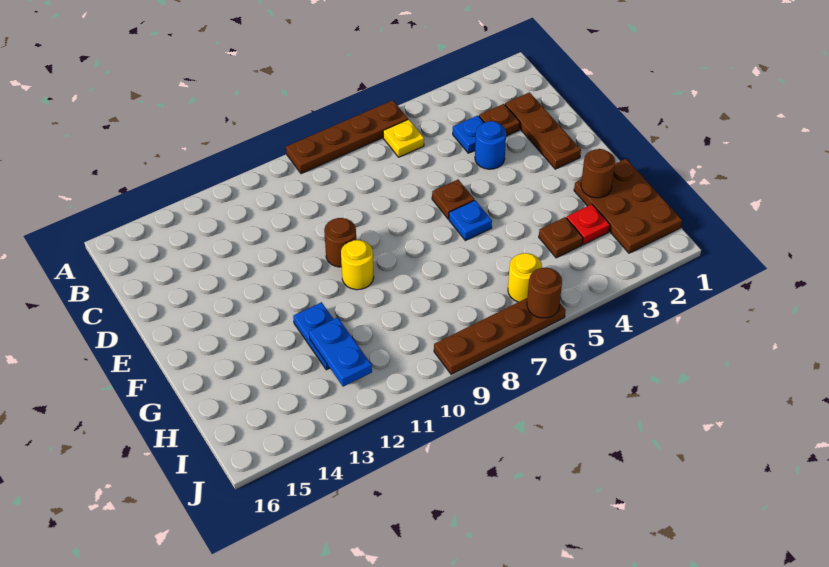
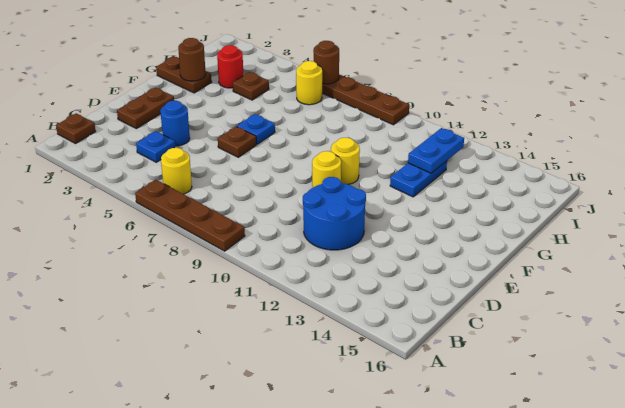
yellow plate B6 level 1 -> yellow round brick B6 level 1
brown plate C2:E2 level 1 -> brown plate D2:E2 level 1
brown plate C3 level 1 -> brown plate B1 level 1
none -> blue round brick C11:D12 level 1
brown round brick E10 level 1 -> yellow round brick E10 level 1
brown plate G1:I2 level 1 -> brown plate G1:G2 level 1
red plate H3 level 1 -> red round brick H3 level 1

